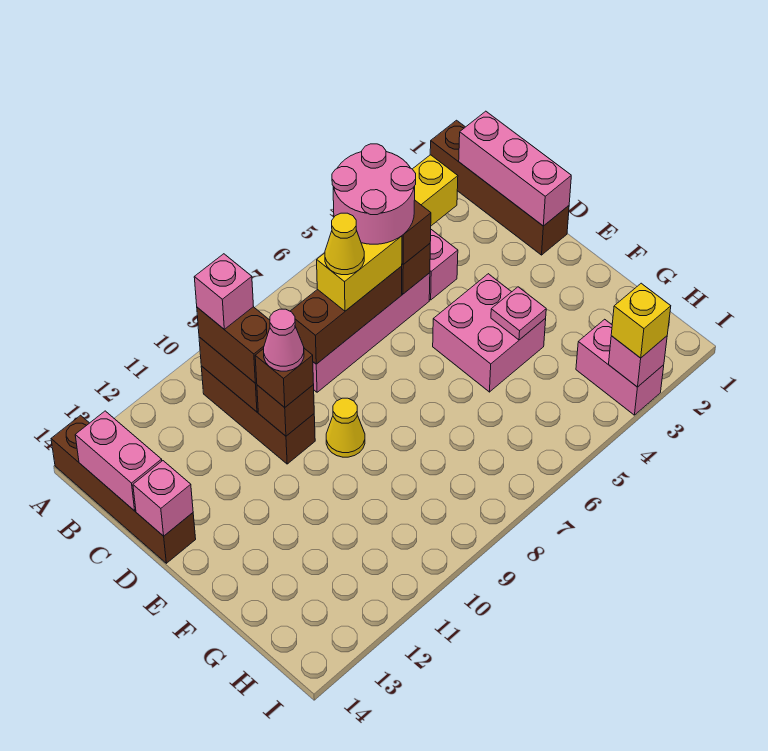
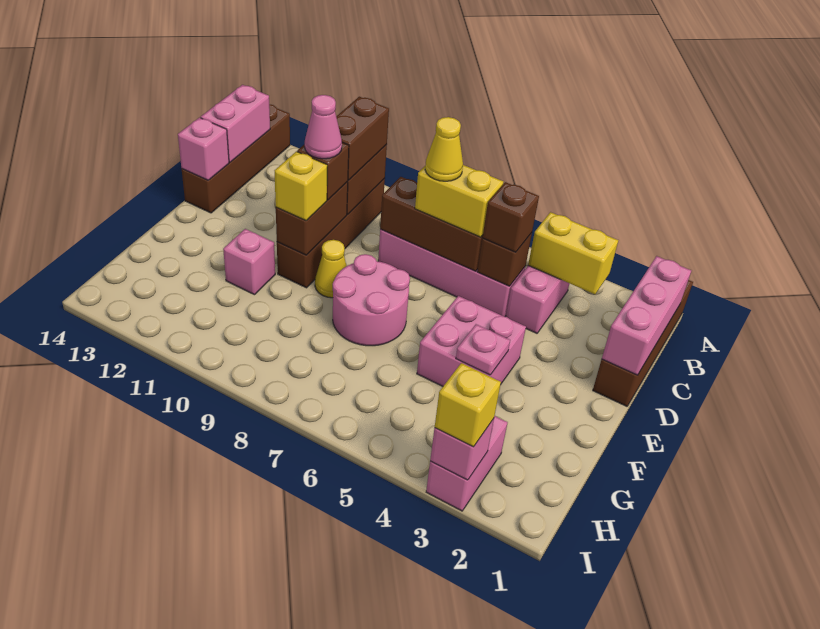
pink round brick B5:C6 level 4 -> pink round brick E7:F8 level 1
brown brick B10:D10 level 1 -> brown brick B10:E10 level 1
pink brick B10 level 4 -> pink brick F11 level 1
brown brick D10 level 2 -> brown brick D10:E10 level 2
none -> yellow brick E10 level 3

